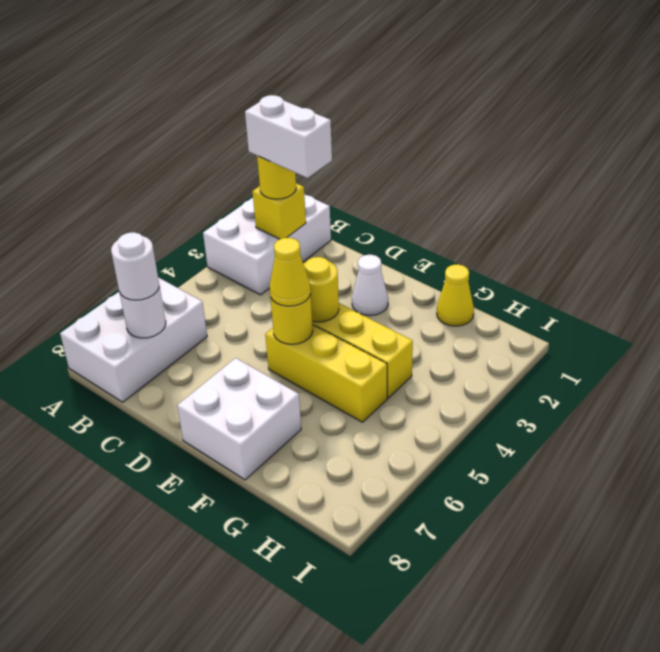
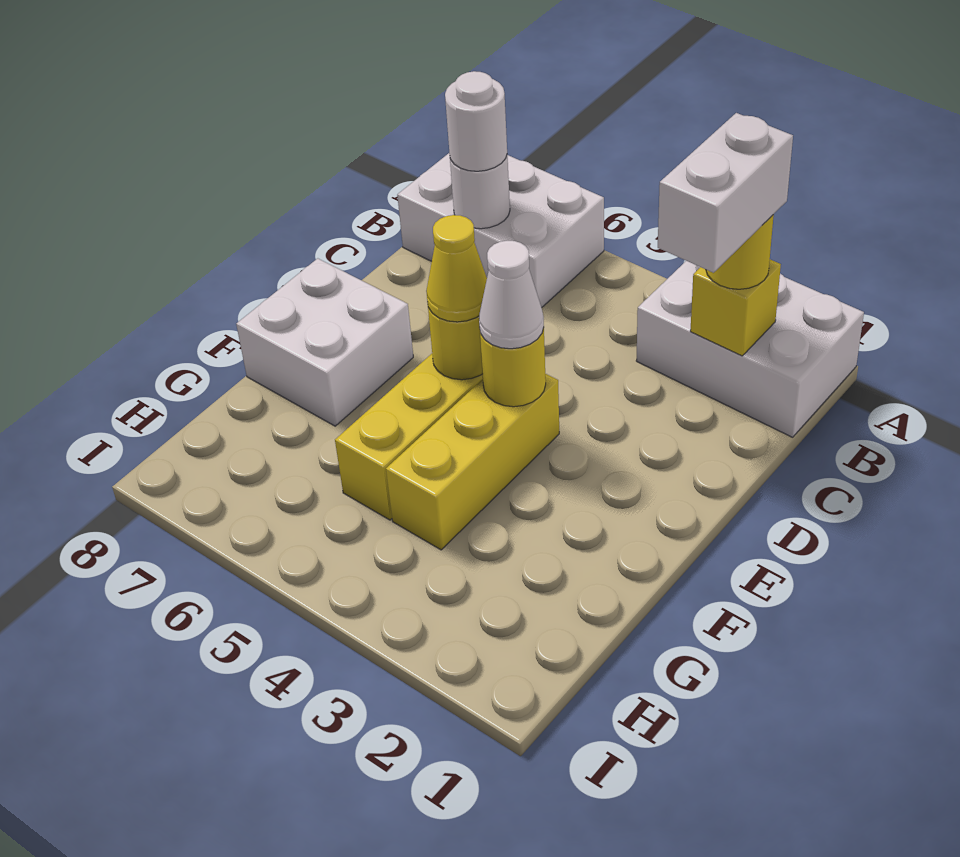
white cone E2 level 1 -> white cone E4 level 3
yellow cone G1 level 1 -> none

